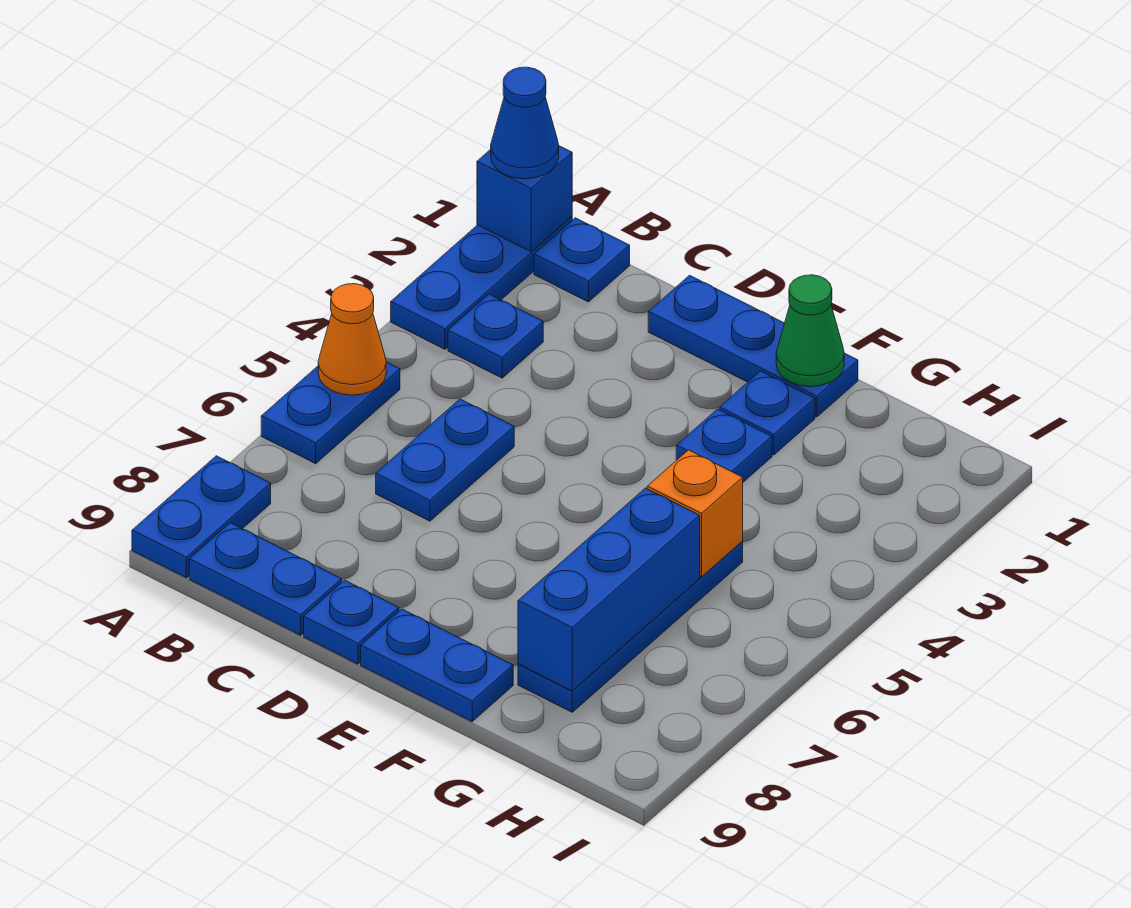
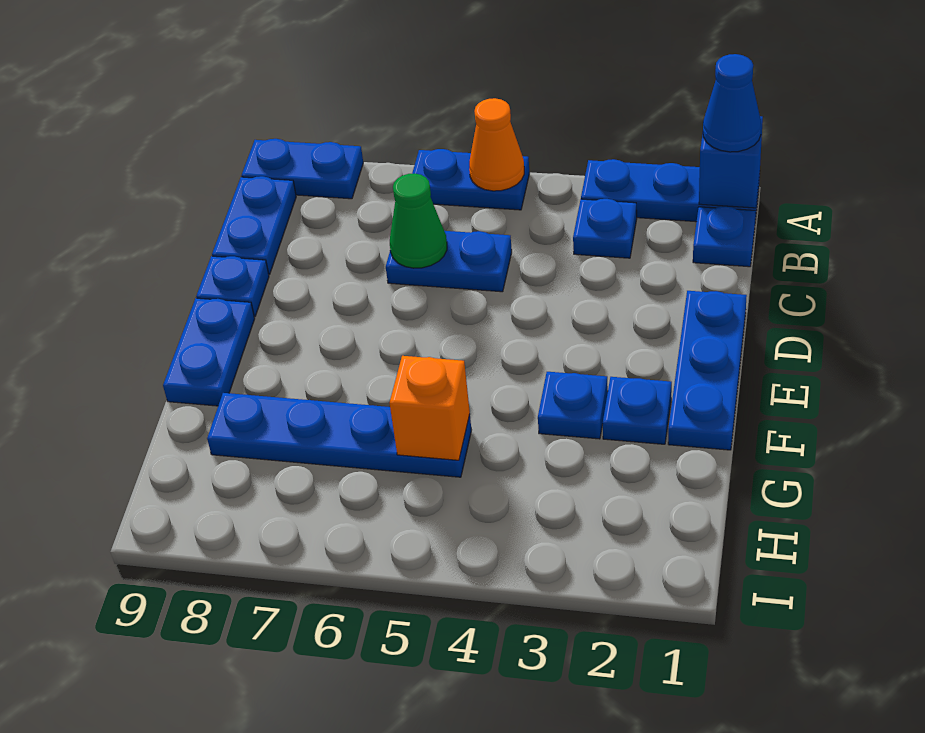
green cone F1 level 2 -> green cone C6 level 2
blue brick G6:G8 level 2 -> none

